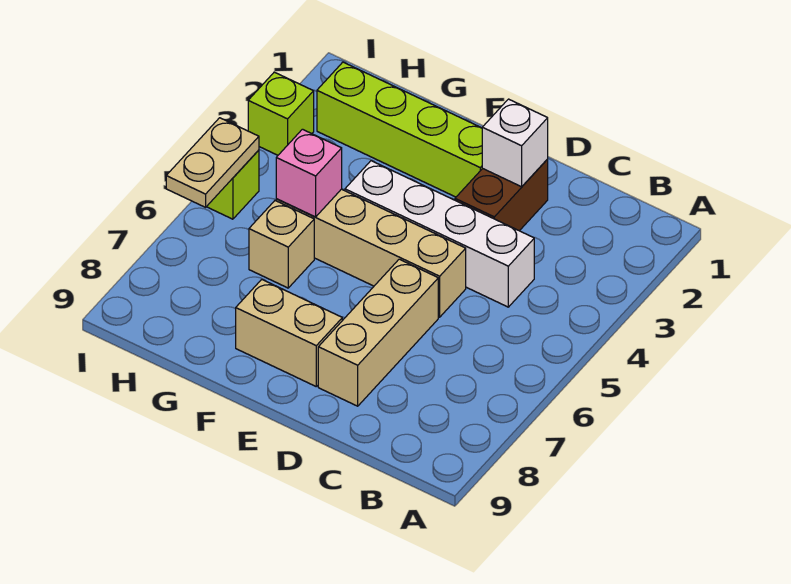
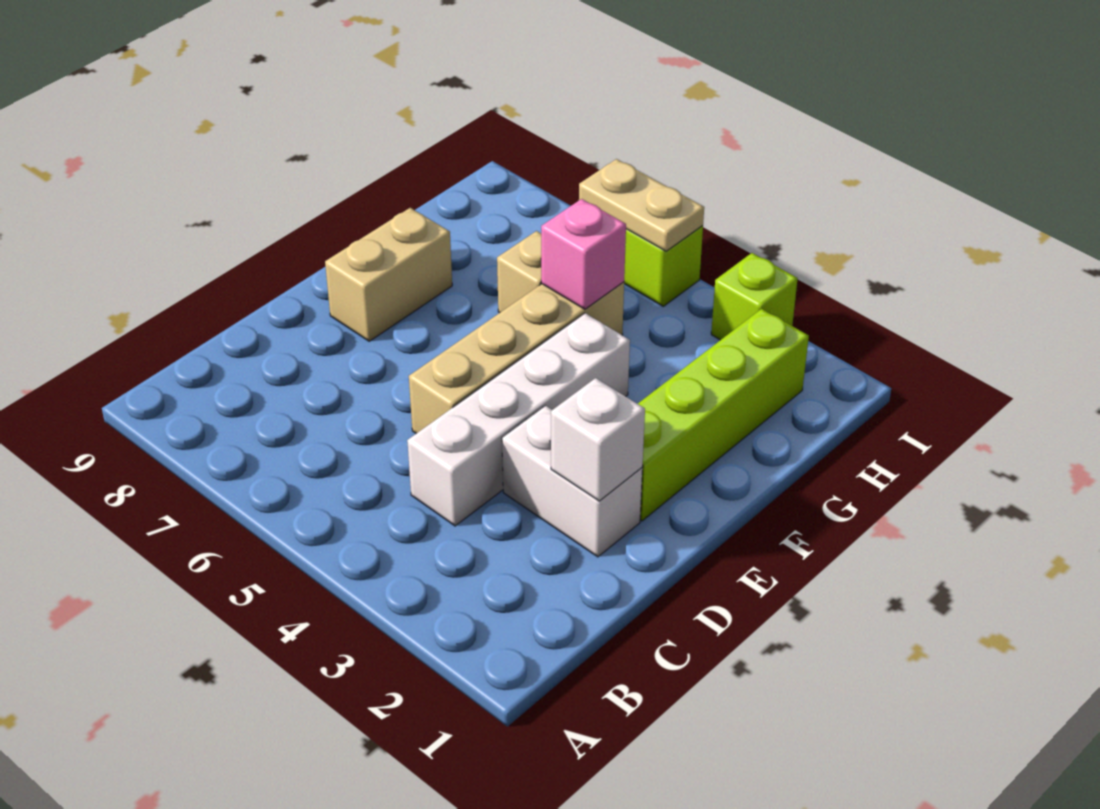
brown brick D2:D3 level 1 -> white brick D2:D3 level 1
tan brick D6:D8 level 1 -> none

